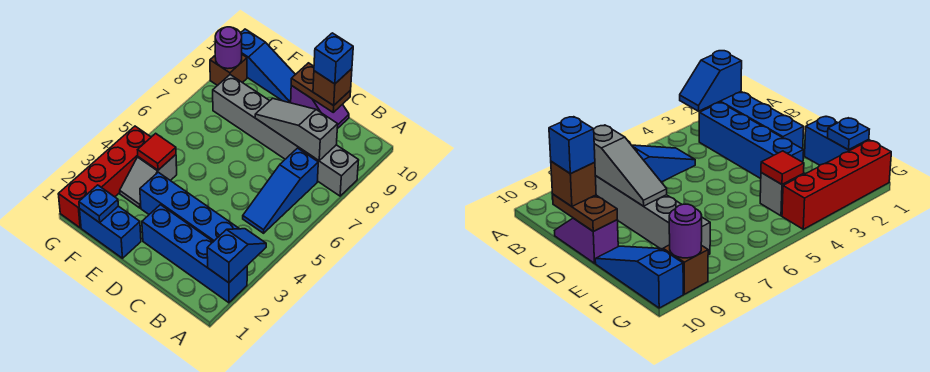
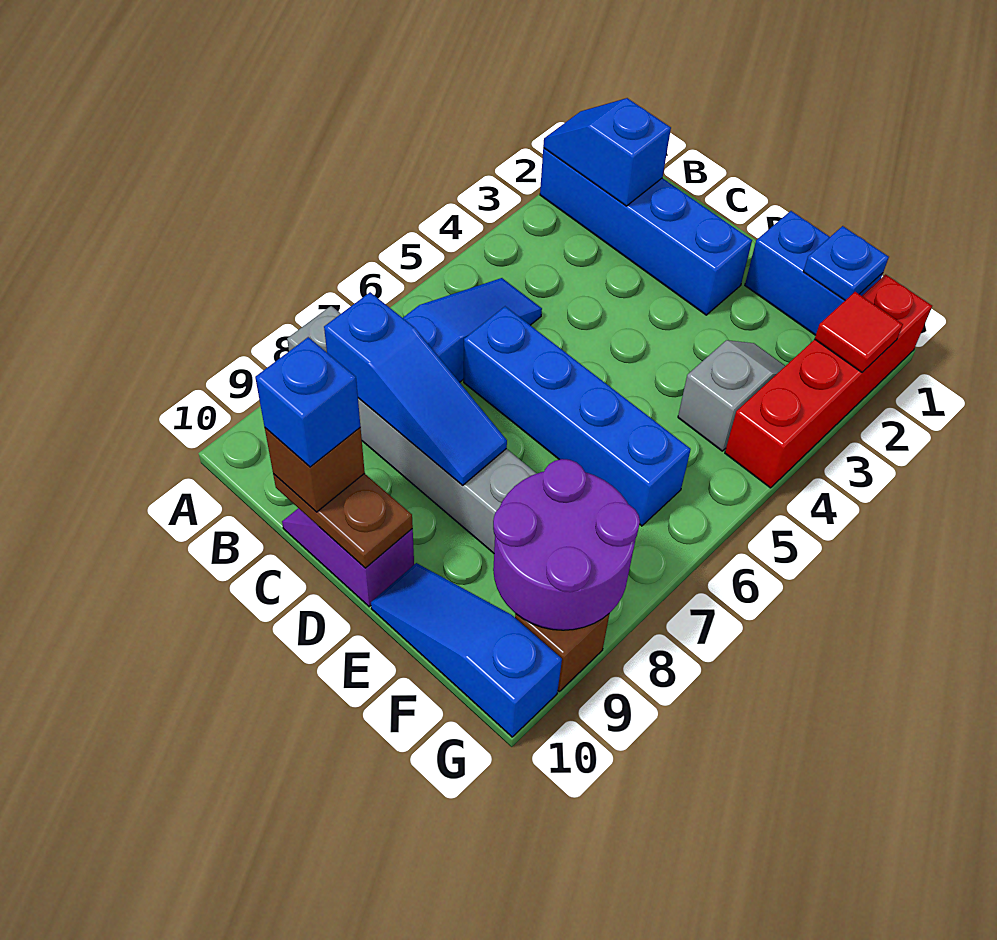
blue slope A2:A3 level 2 top 2 -> blue slope A2:B2 level 2 top B
blue brick B3:E3 level 1 -> blue brick C6:F6 level 1
grey slope B8:D8 level 2 top B -> blue slope B8:D8 level 2 top B
red tile F4 level 2 -> red tile G2 level 2
purple round brick G9 level 2 -> purple round brick F8:G9 level 2

